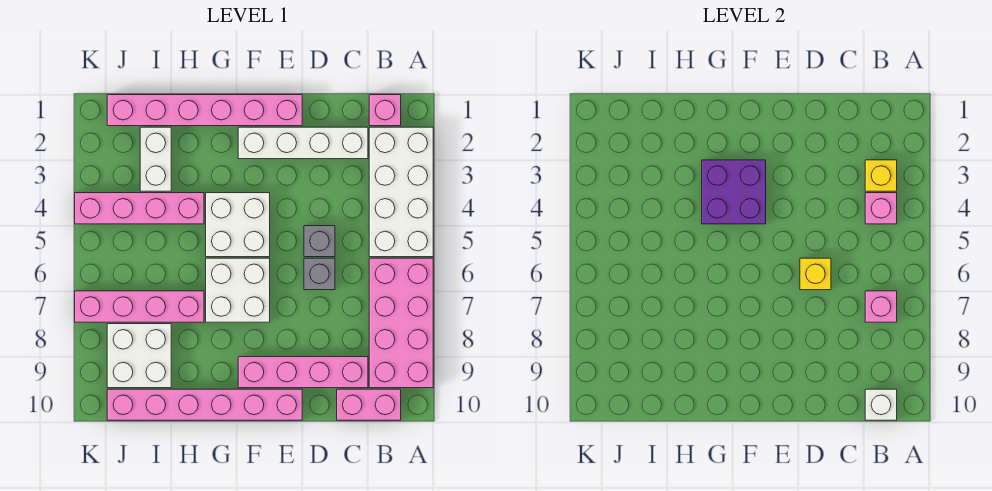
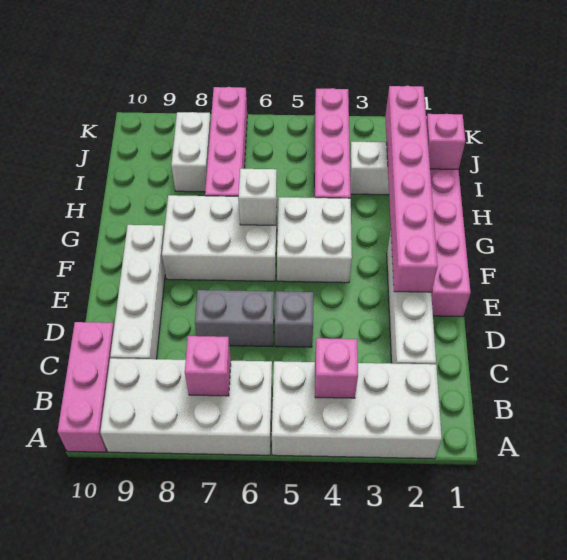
pink brick A6:B9 level 1 -> white brick A6:B9 level 1
pink brick B1 level 1 -> pink brick I1 level 2
yellow brick B3 level 2 -> none
pink brick B10:C10 level 1 -> pink brick A10:C10 level 1
white brick B10 level 2 -> white brick G6 level 2
pink brick C9:F9 level 1 -> white brick C9:F9 level 1
grey brick D6 level 1 -> grey brick D6:D7 level 1
yellow brick D6 level 2 -> none
pink brick E10:J10 level 1 -> pink brick E2:J2 level 2
purple brick F3:G4 level 2 -> none
white brick F6:G7 level 1 -> white brick F6:G8 level 1
white brick I8:J9 level 1 -> white brick I8:J8 level 1

